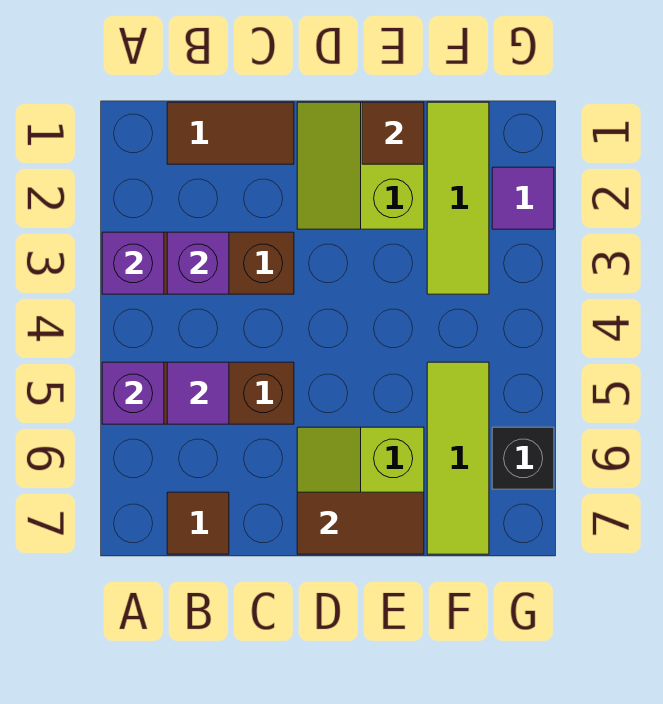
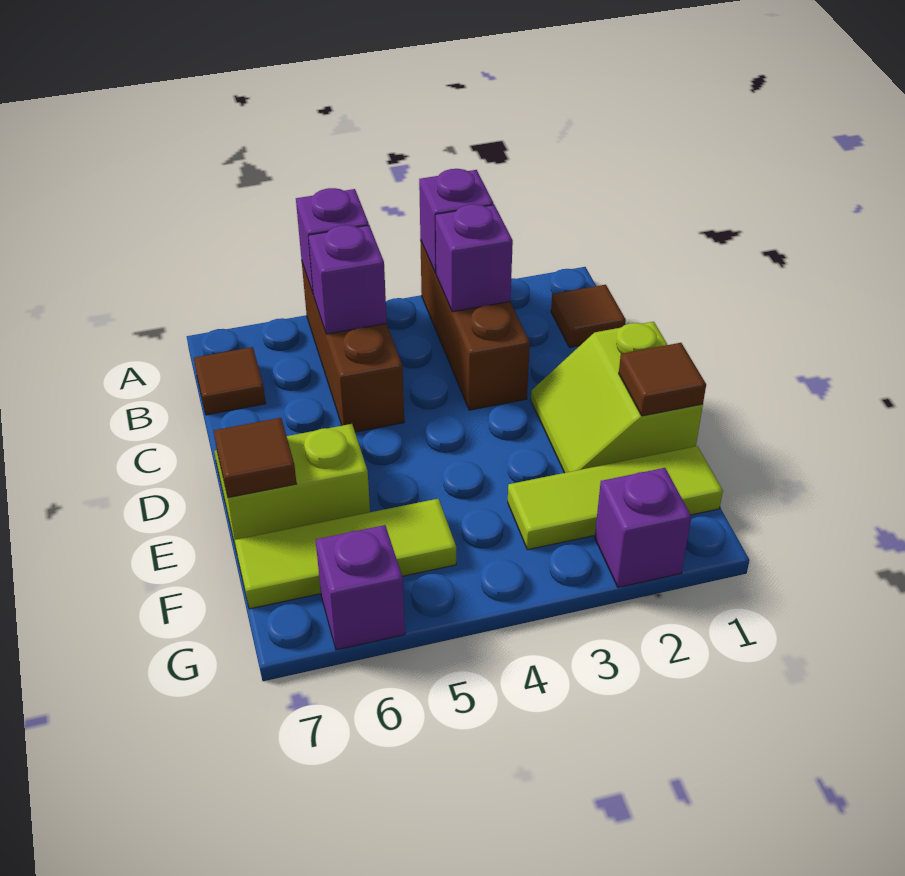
brown tile B1:C1 level 1 -> brown tile B1 level 1
purple tile B5 level 2 -> purple brick B5 level 2
lime slope D1:E2 level 1 top E -> lime slope D1:E2 level 1 top 1
brown tile D7:E7 level 2 -> brown tile E7 level 2
purple tile G2 level 1 -> purple brick G2 level 1
black brick G6 level 1 -> purple brick G6 level 1

